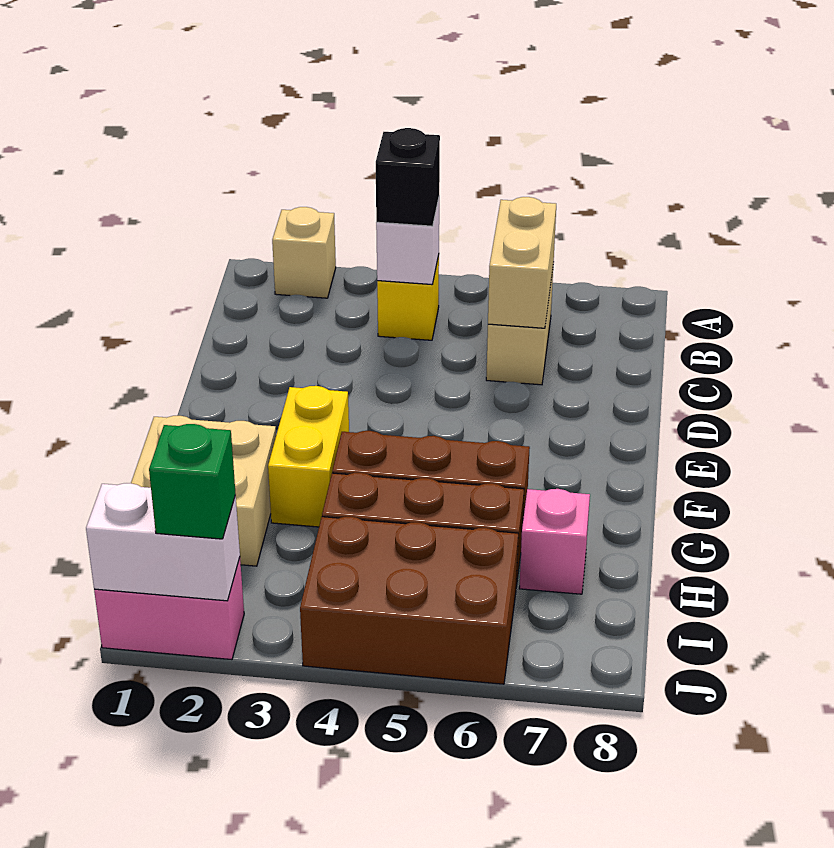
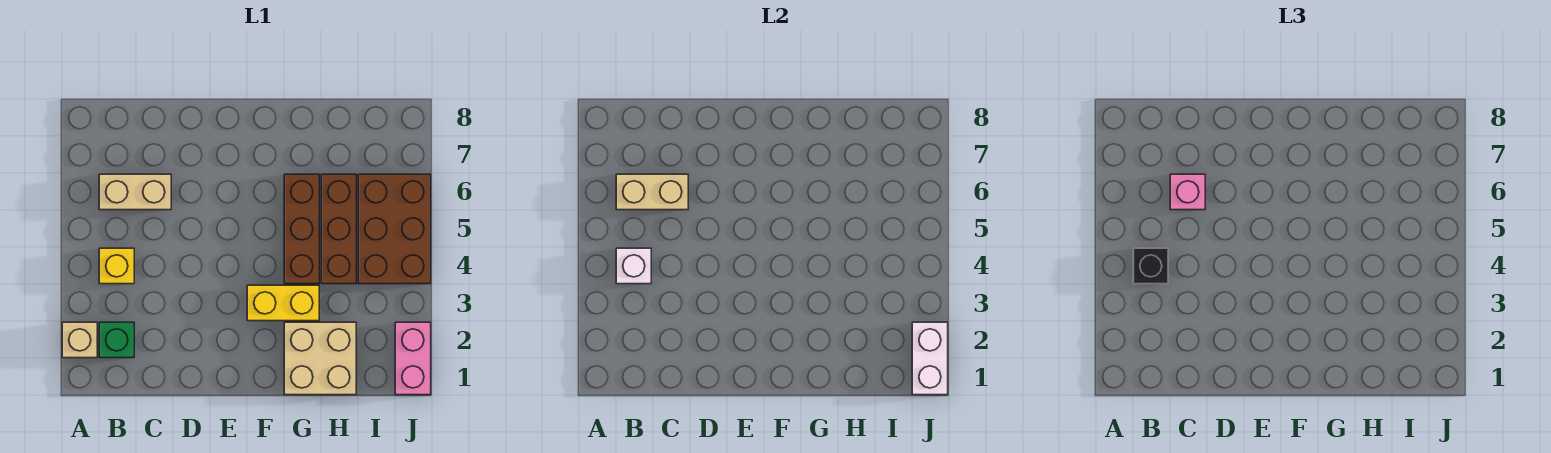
pink brick H7 level 1 -> pink brick C6 level 3
green brick J2 level 3 -> green brick B2 level 1

